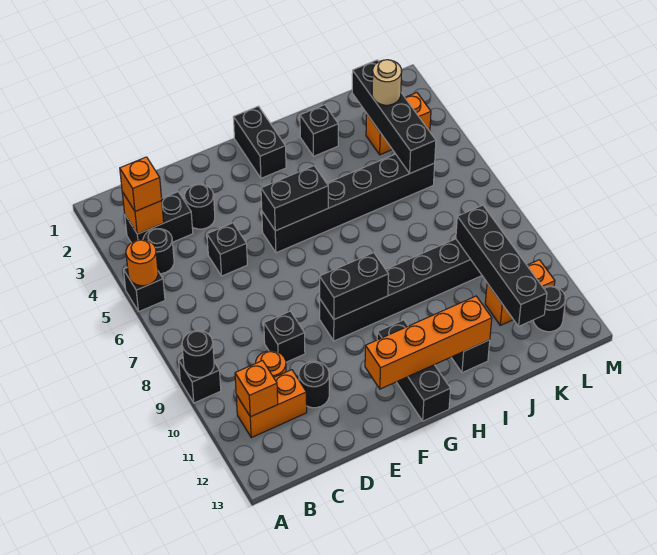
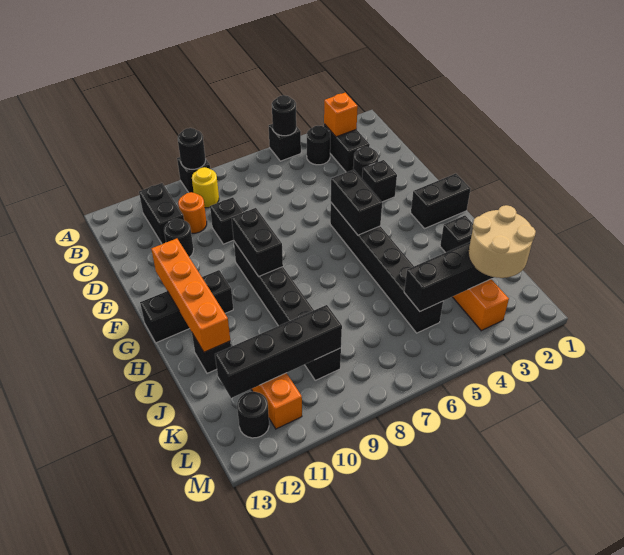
orange round brick A5 level 2 -> black round brick A5 level 2
orange brick B3 level 3 -> none
none -> yellow round brick B9 level 1
orange brick B11:C11 level 1 -> black brick B11:C11 level 1
orange brick B11 level 2 -> none
black brick D5 level 1 -> black brick E3 level 1
tan round brick K3 level 3 -> tan round brick K2:L3 level 3

